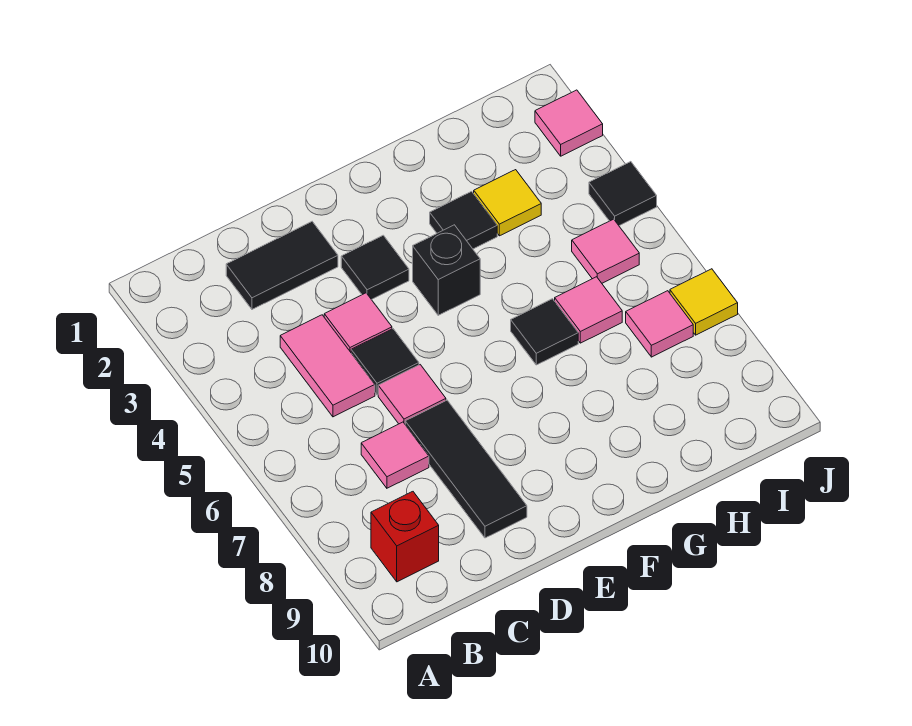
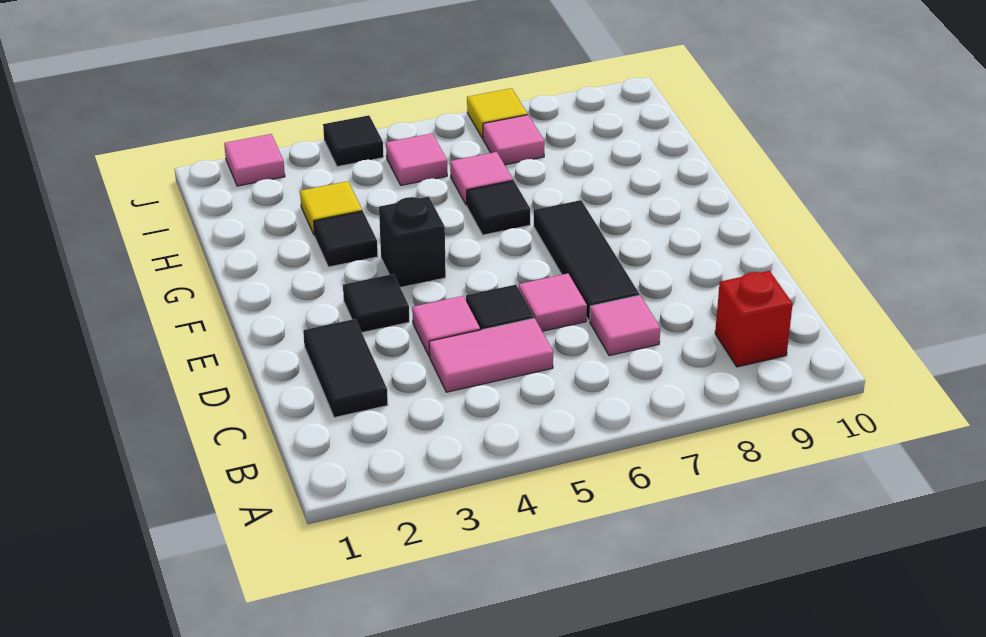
black tile D7:D9 level 1 -> black tile D7:F7 level 1

